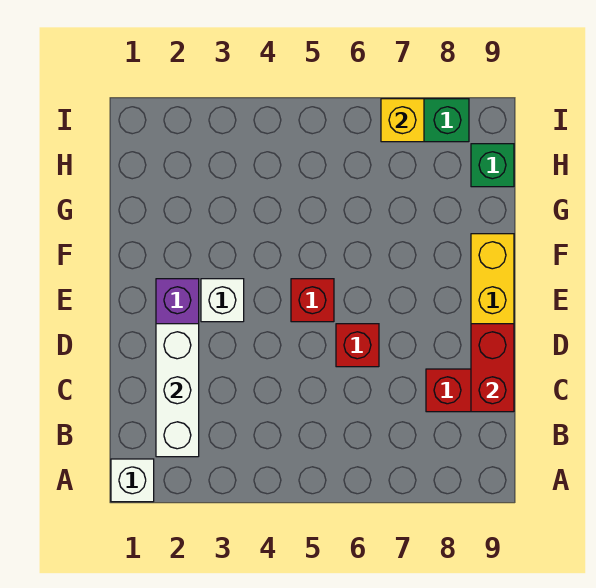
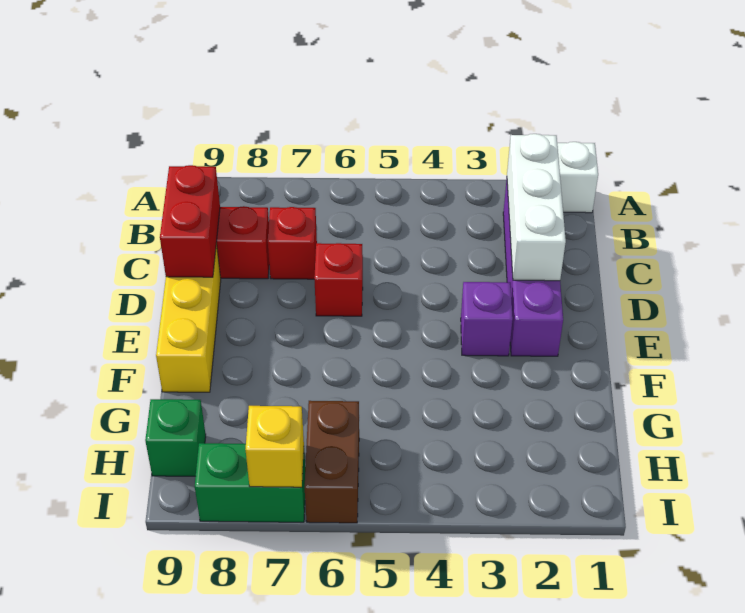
white brick E3 level 1 -> purple brick E3 level 1
red brick E5 level 1 -> red brick C7 level 1
none -> brown brick H6:I6 level 1

